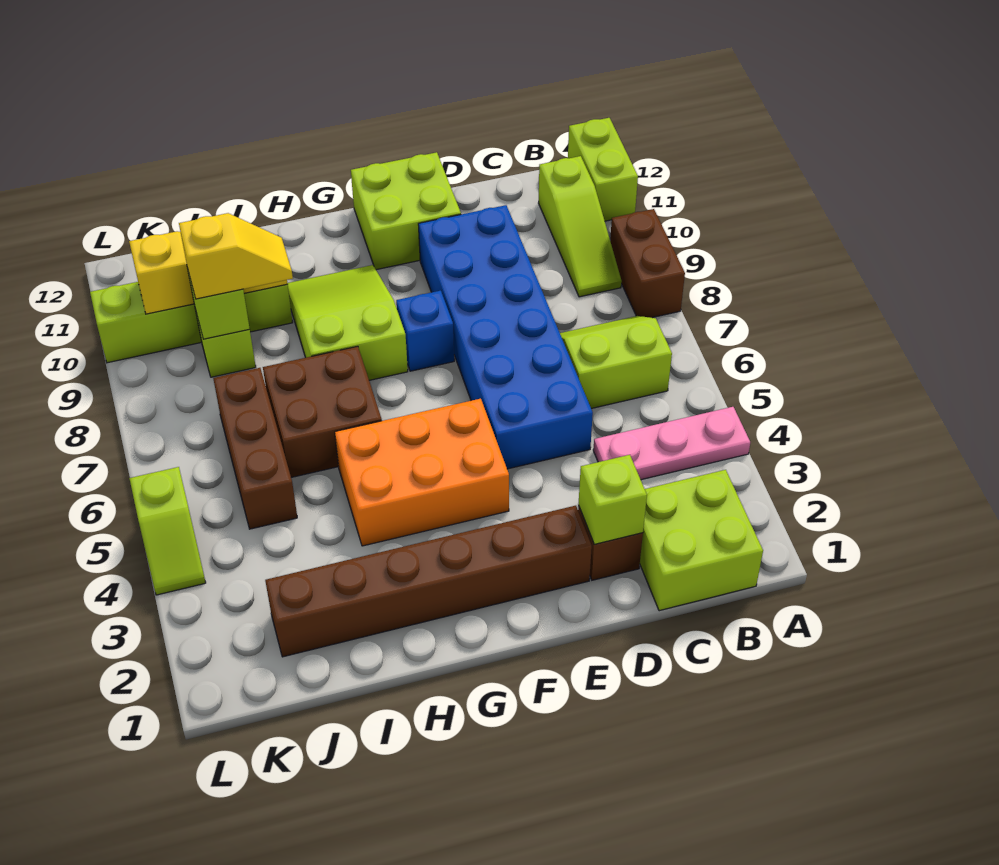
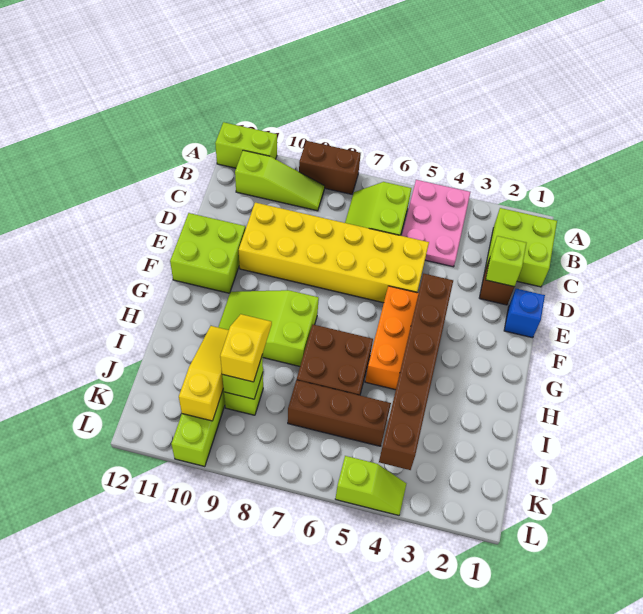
pink plate A4:C4 level 1 -> pink plate A4:C5 level 1
blue brick D5:E10 level 1 -> yellow brick D5:E10 level 1
brown brick E2:J2 level 1 -> brown brick F4:K4 level 2
blue brick F8 level 1 -> blue brick E1 level 1

